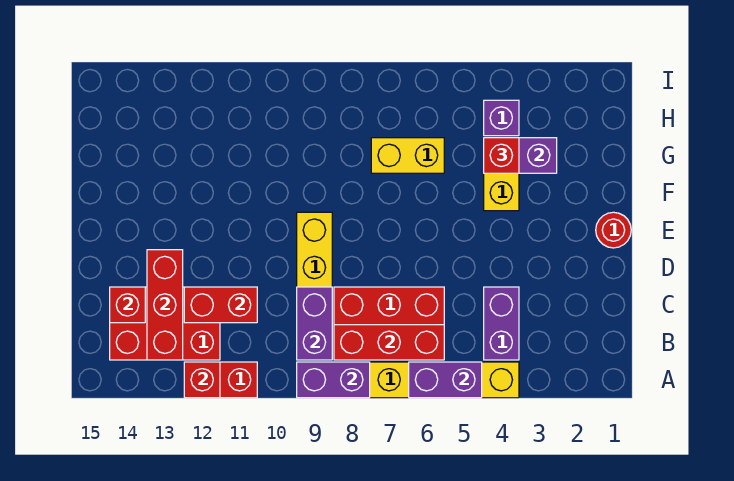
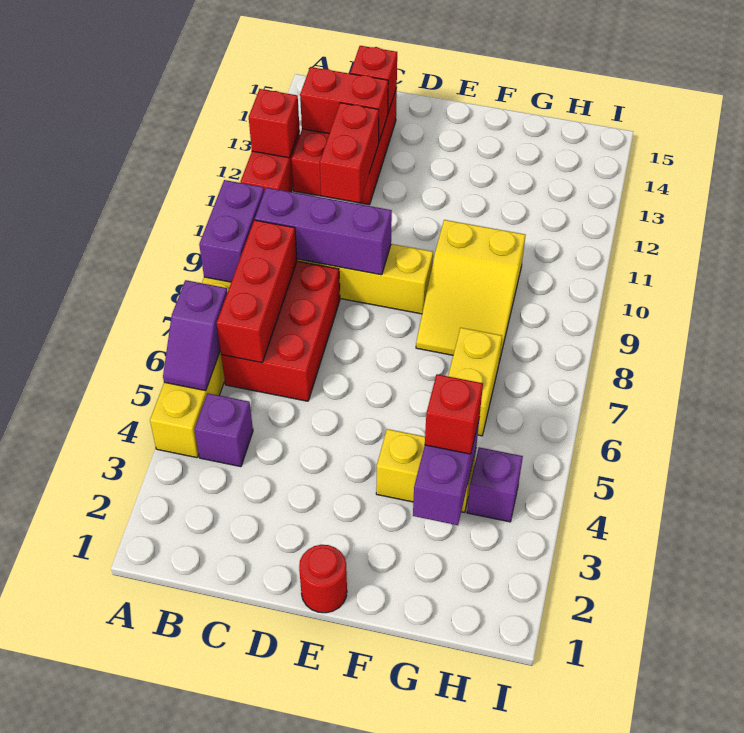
purple brick A5:A6 level 2 -> purple slope A5:A6 level 2 top 6
purple brick B4:C4 level 1 -> purple brick B4 level 1
purple brick B9:C9 level 2 -> purple brick B9:D9 level 2
red brick B13:D13 level 2 -> red brick B13:C13 level 2
none -> yellow slope F8:G10 level 1 top 10

